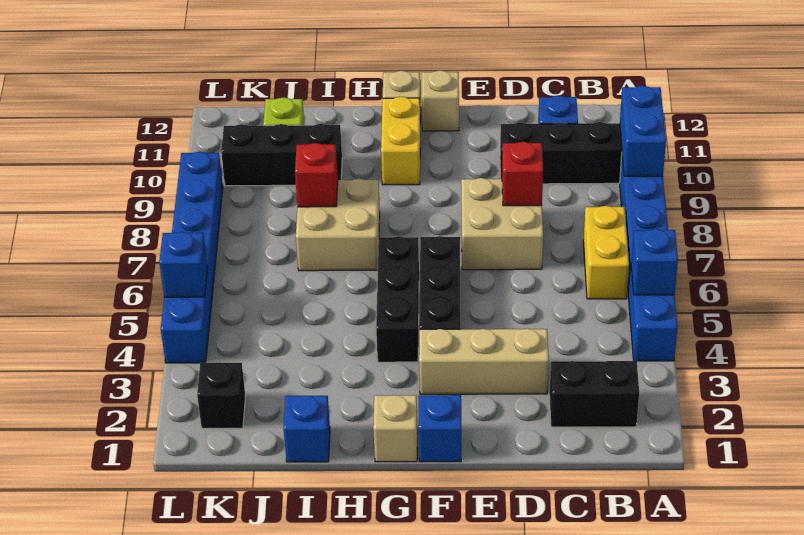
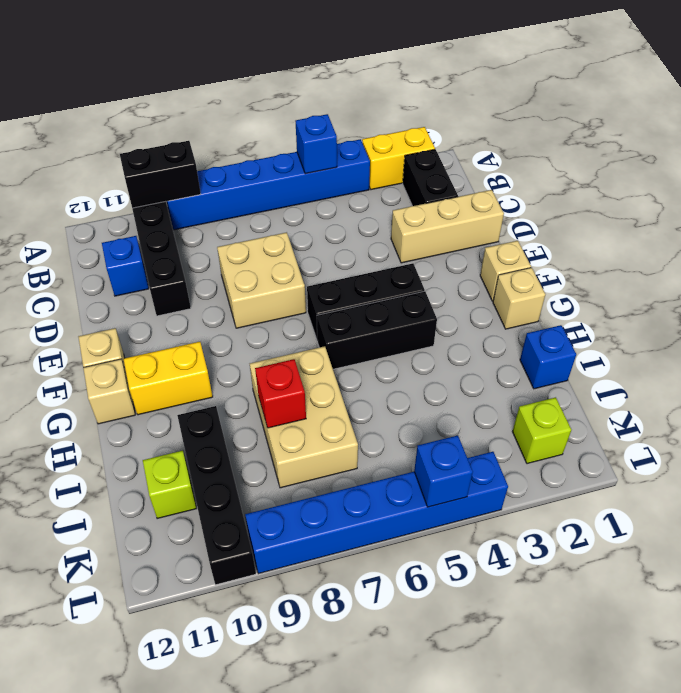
blue brick A9:A10 level 2 -> black brick A9:A10 level 2
yellow brick B6:B7 level 1 -> yellow brick A2:A3 level 1
tan brick D3:F3 level 1 -> tan brick D1:D3 level 1
red brick D8 level 2 -> none
blue brick F1 level 1 -> tan brick F1 level 1
tan brick H7:I8 level 1 -> tan brick H7:J8 level 1
black brick I10:K10 level 1 -> black brick I10:L10 level 1
black brick K2 level 1 -> lime brick K2 level 1

